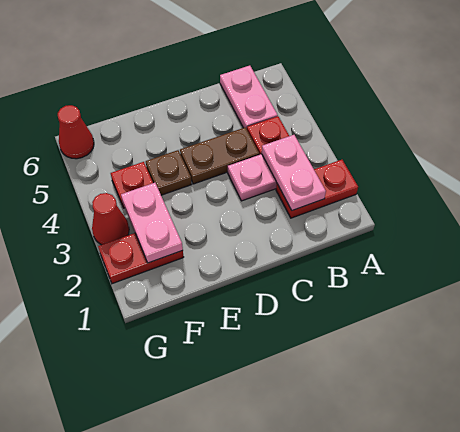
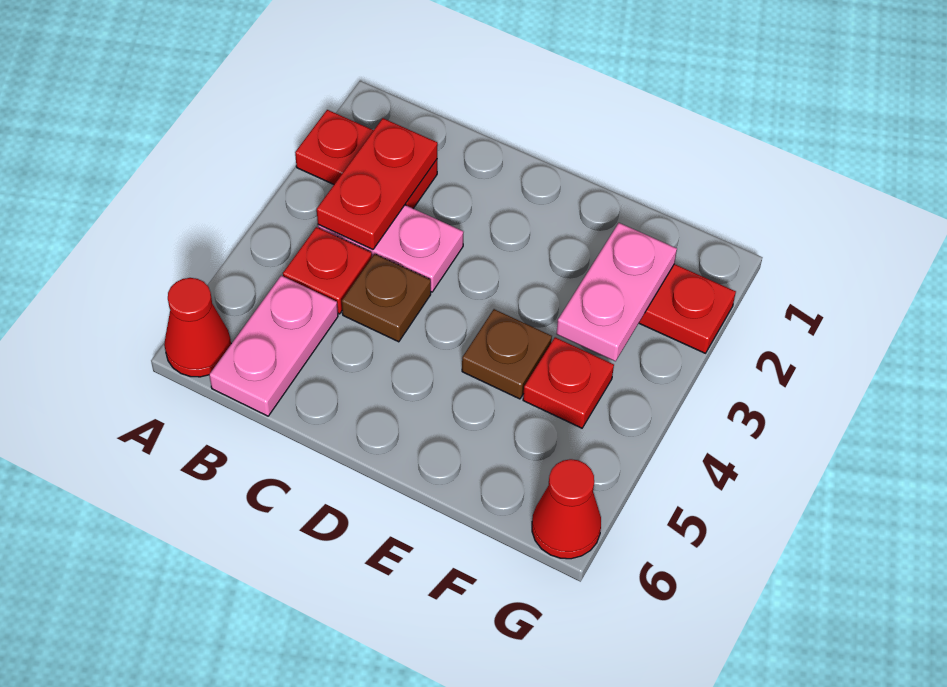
pink plate B2:B3 level 2 -> red plate B2:B3 level 2
brown plate C4:D4 level 1 -> brown plate C4 level 1
red cone G3 level 1 -> red cone A6 level 1

